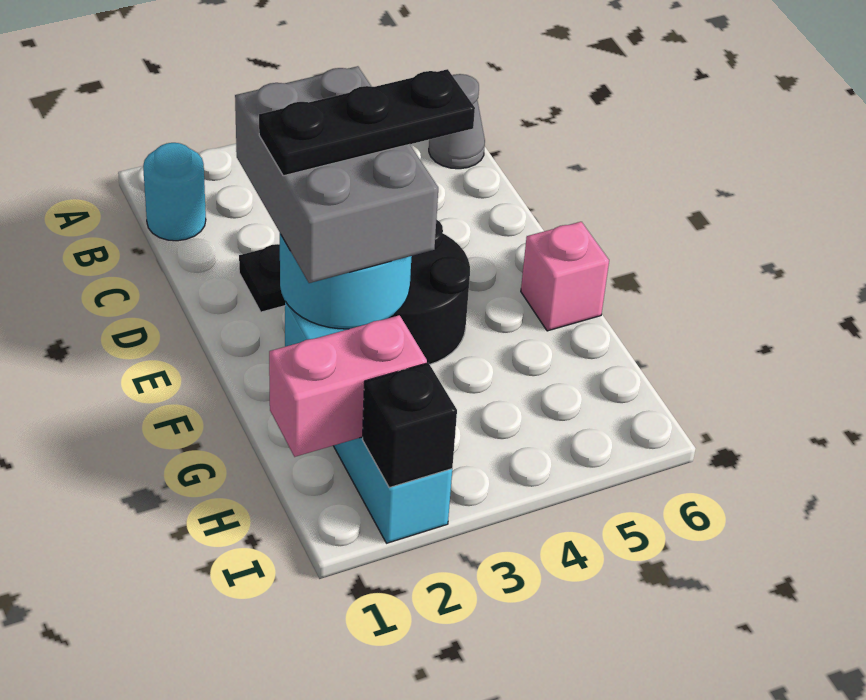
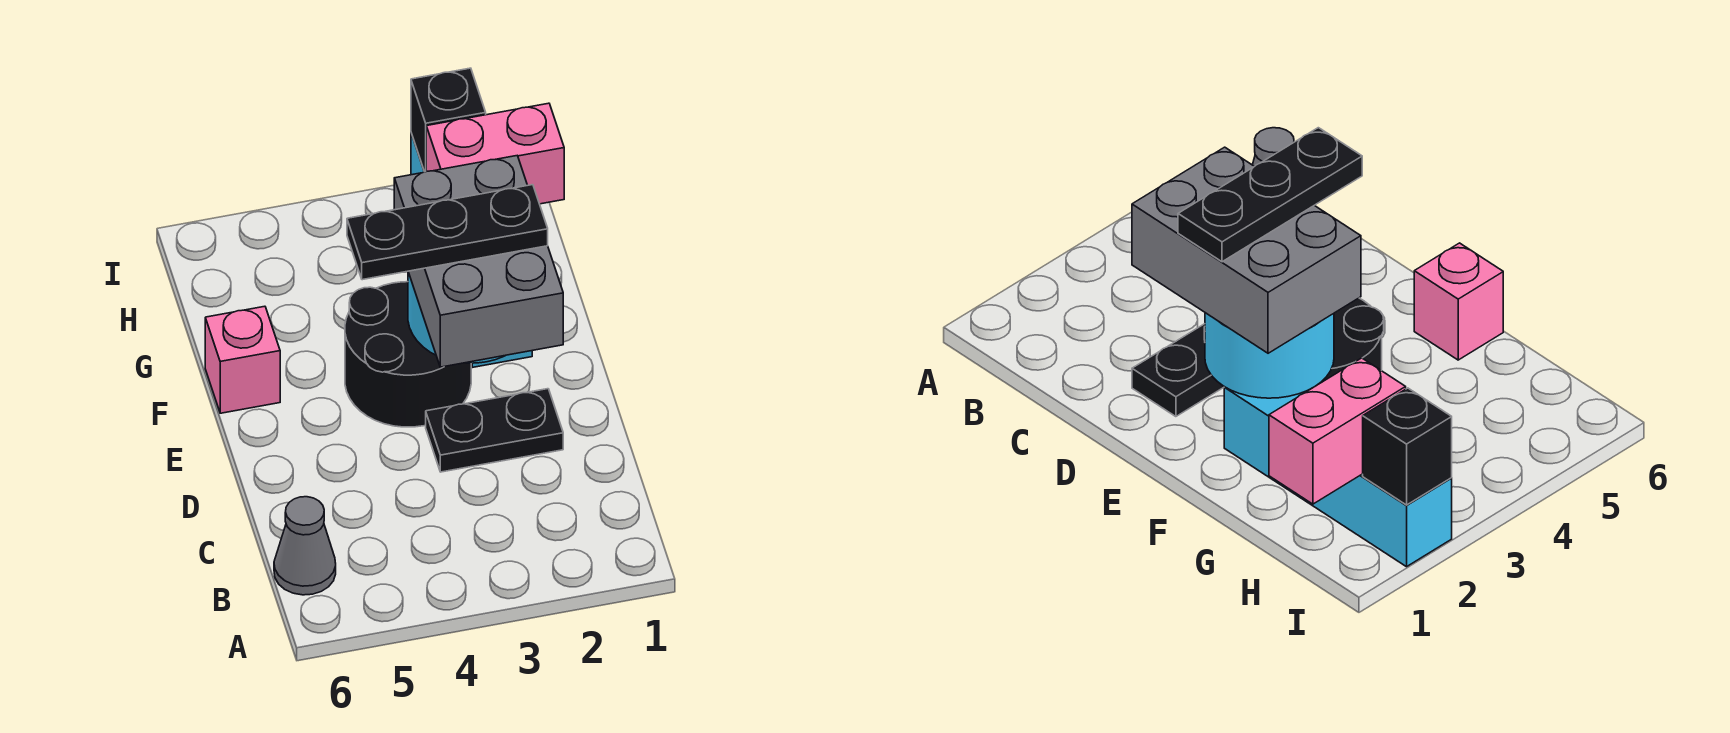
cyan round brick B1 level 1 -> none

